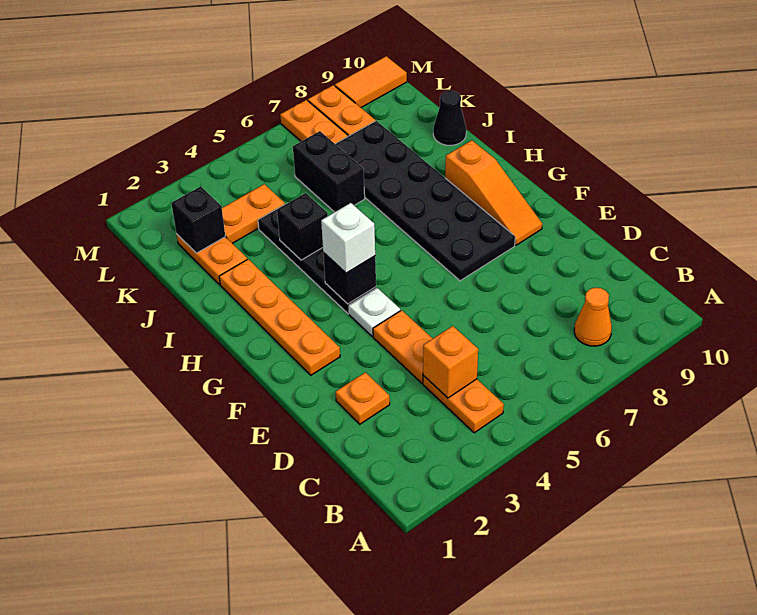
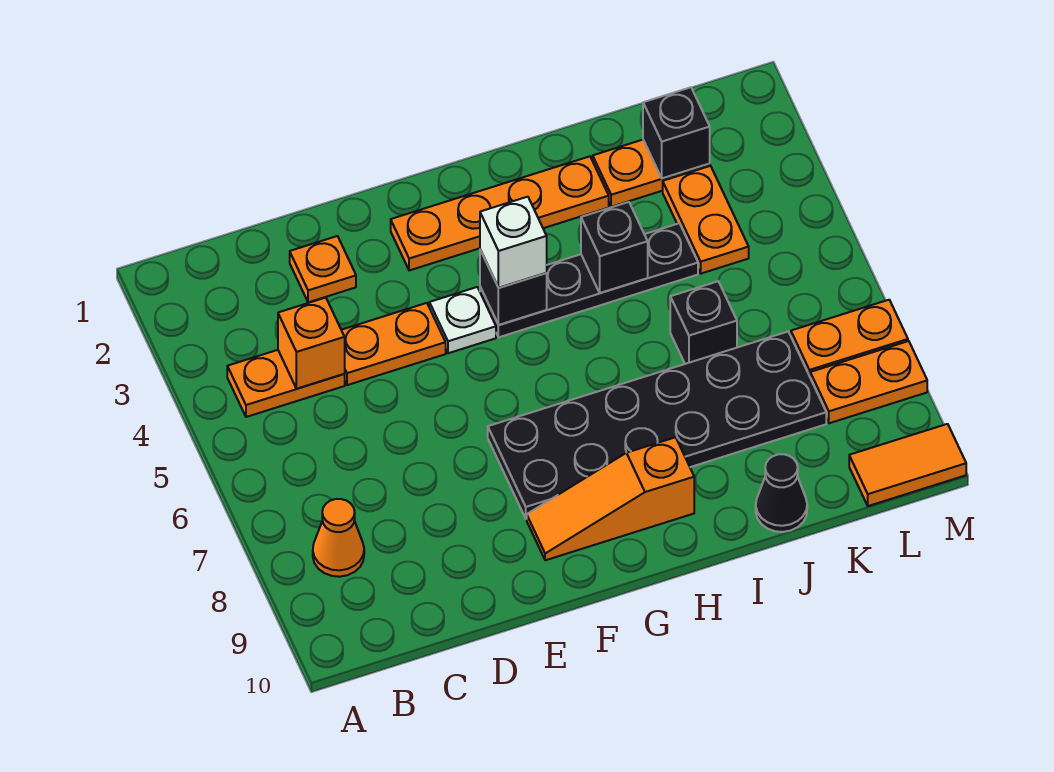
black brick J6:K6 level 1 -> black brick J6 level 1
orange tile M9:M10 level 1 -> orange tile L10:M10 level 1

